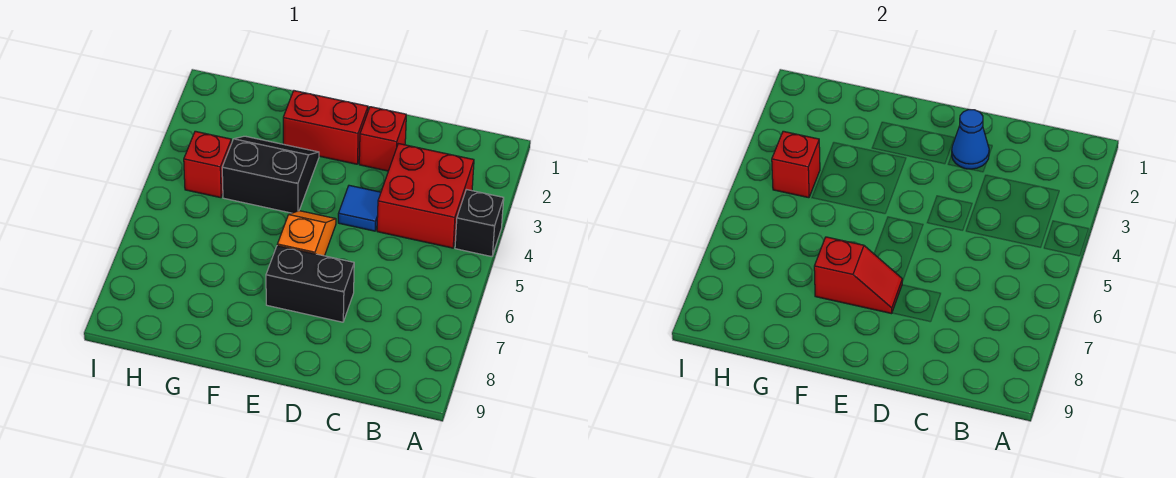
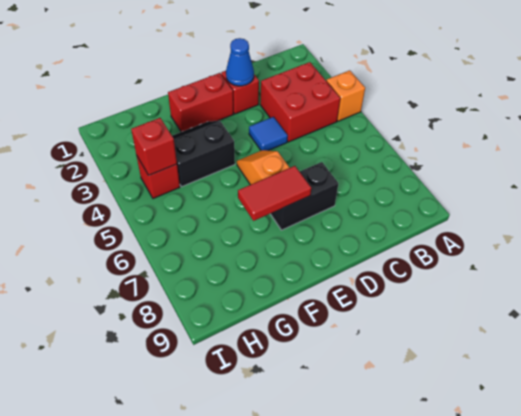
black brick A4 level 1 -> orange brick A4 level 1
red slope E7:F7 level 2 top F -> red tile E7:F7 level 2

